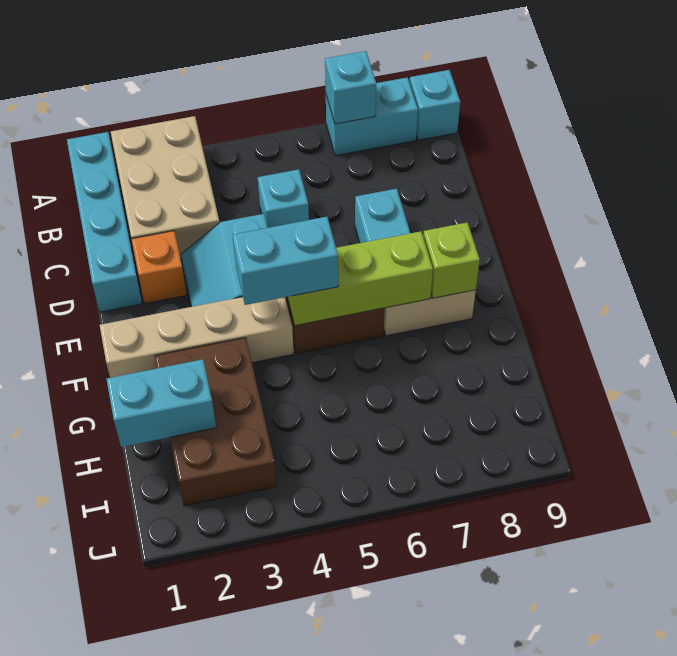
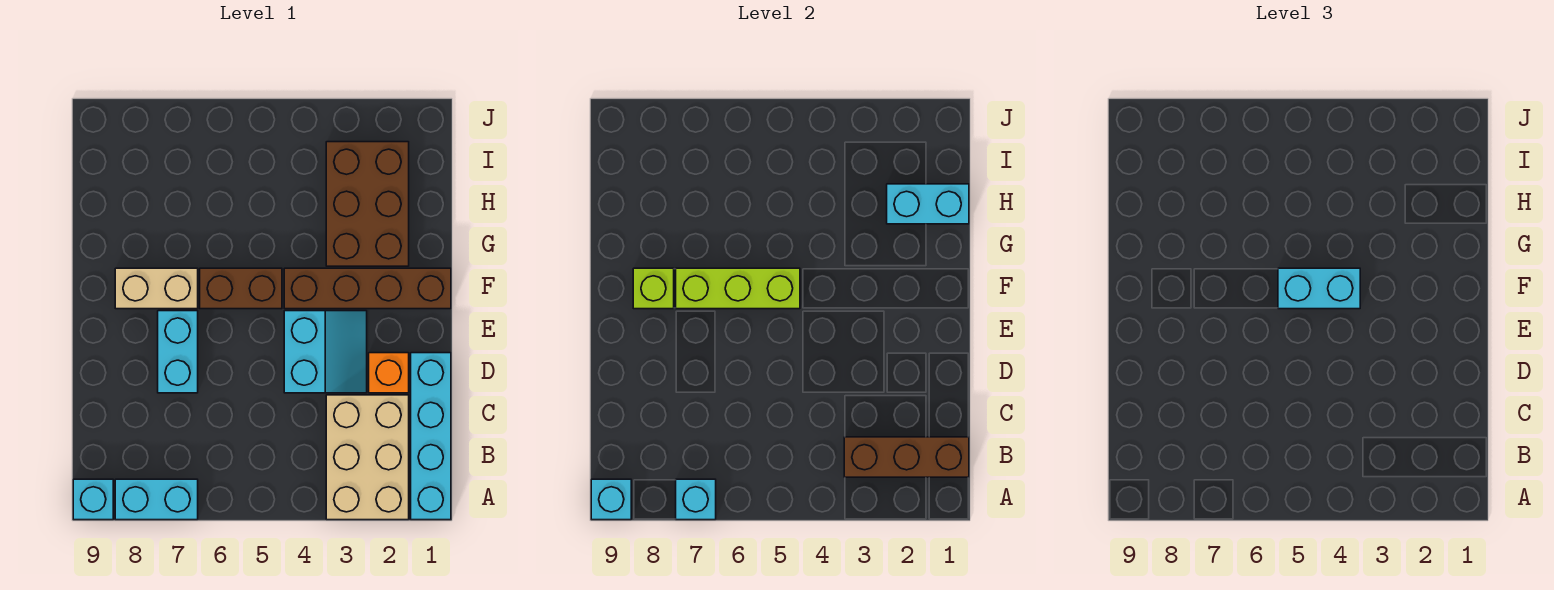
none -> brown brick B1:B3 level 2
cyan brick C5 level 1 -> cyan brick A9 level 2
tan brick F1:F4 level 1 -> brown brick F1:F4 level 1

